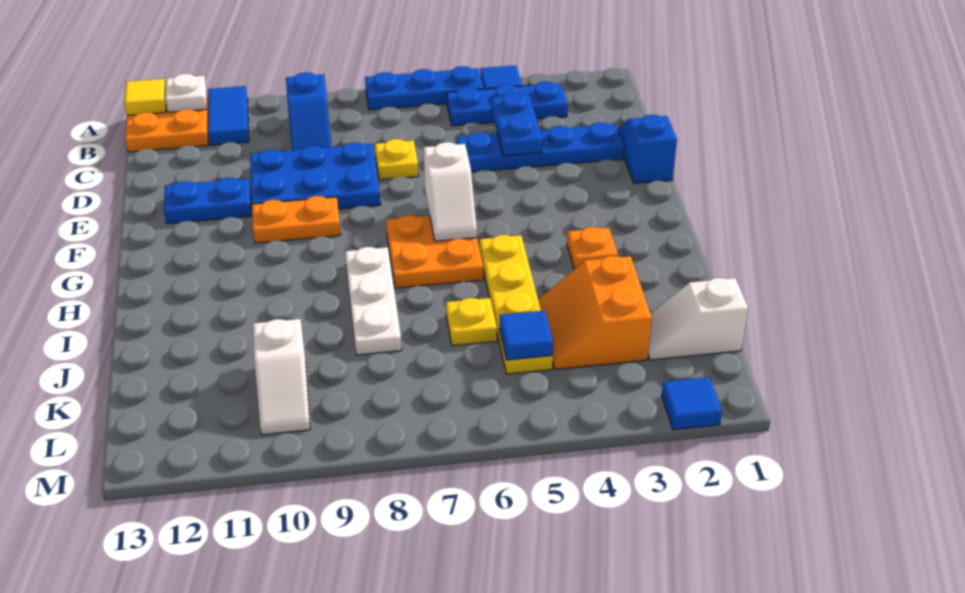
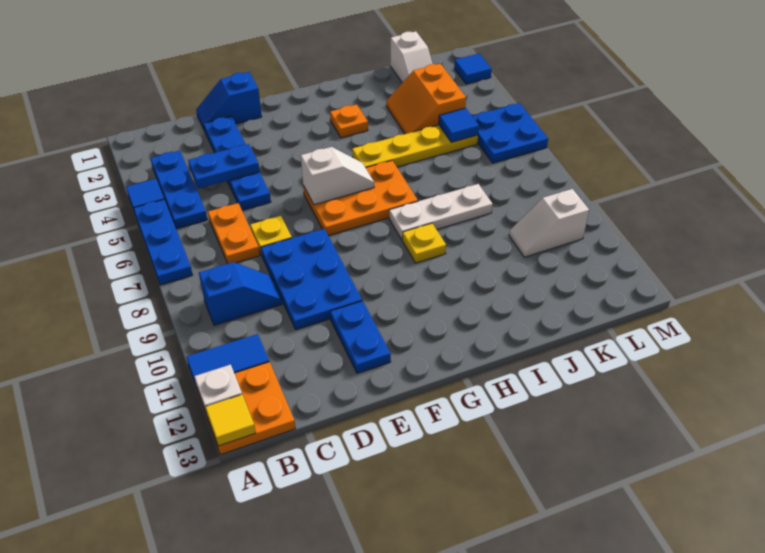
orange plate F9:F10 level 1 -> orange plate C6:C7 level 1
orange plate G6:H7 level 1 -> orange plate F6:H7 level 1
orange slope J3:K4 level 1 top 3 -> orange slope J3:K4 level 1 top K
yellow plate J6 level 1 -> yellow plate H9 level 1
white slope K10:L10 level 1 top K -> white slope K10:L10 level 1 top L
none -> blue plate L5:M6 level 1

